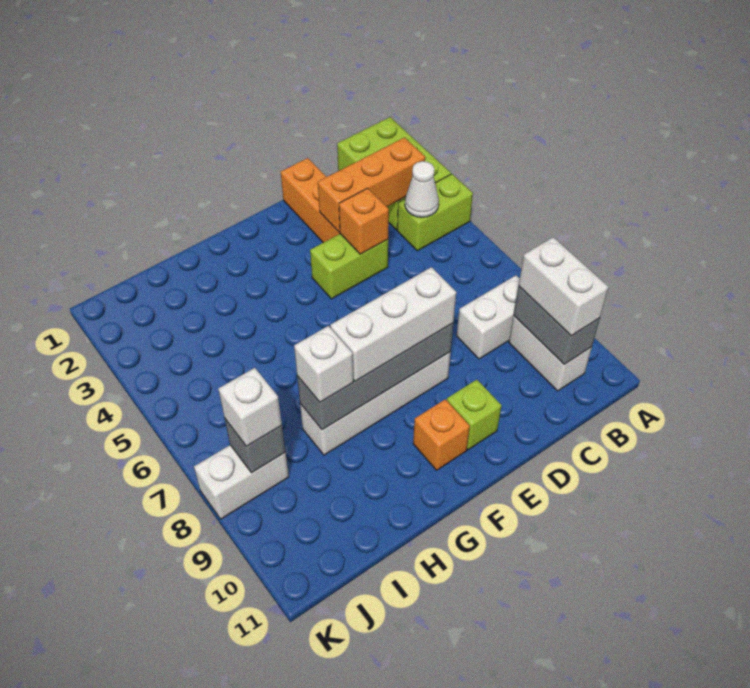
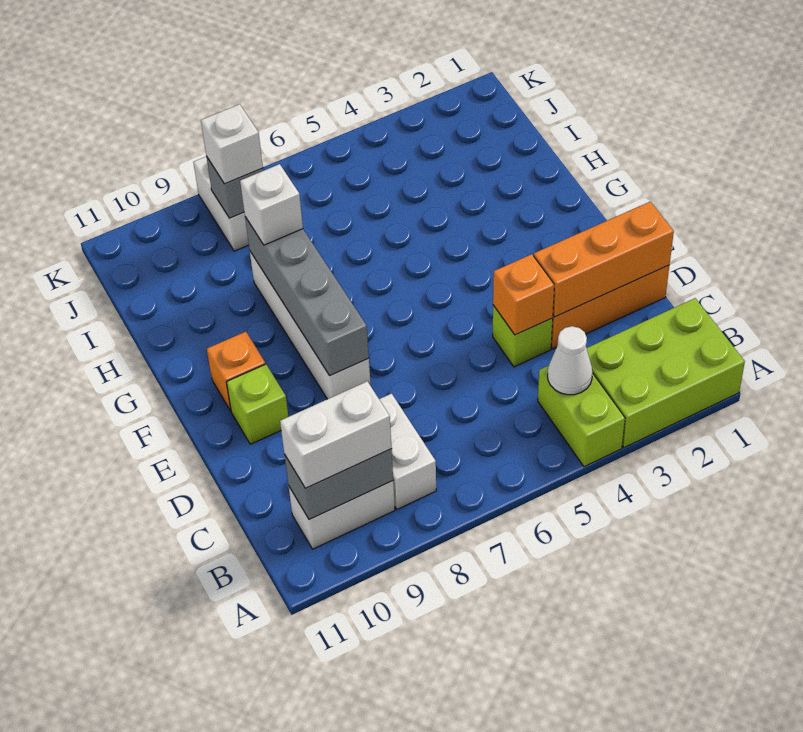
orange brick B3:D3 level 2 -> orange brick D1:D3 level 2
lime brick D4:E4 level 1 -> lime brick D4 level 1
white brick E8:G8 level 3 -> none

